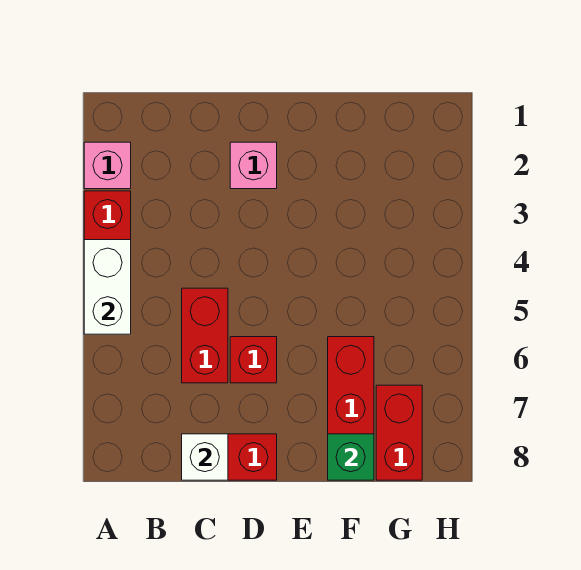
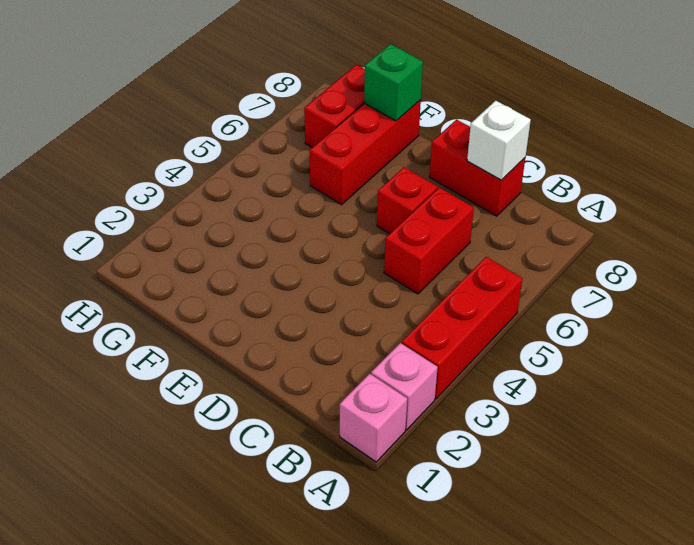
white brick A4:A5 level 2 -> none
pink brick D2 level 1 -> pink brick A1 level 1

